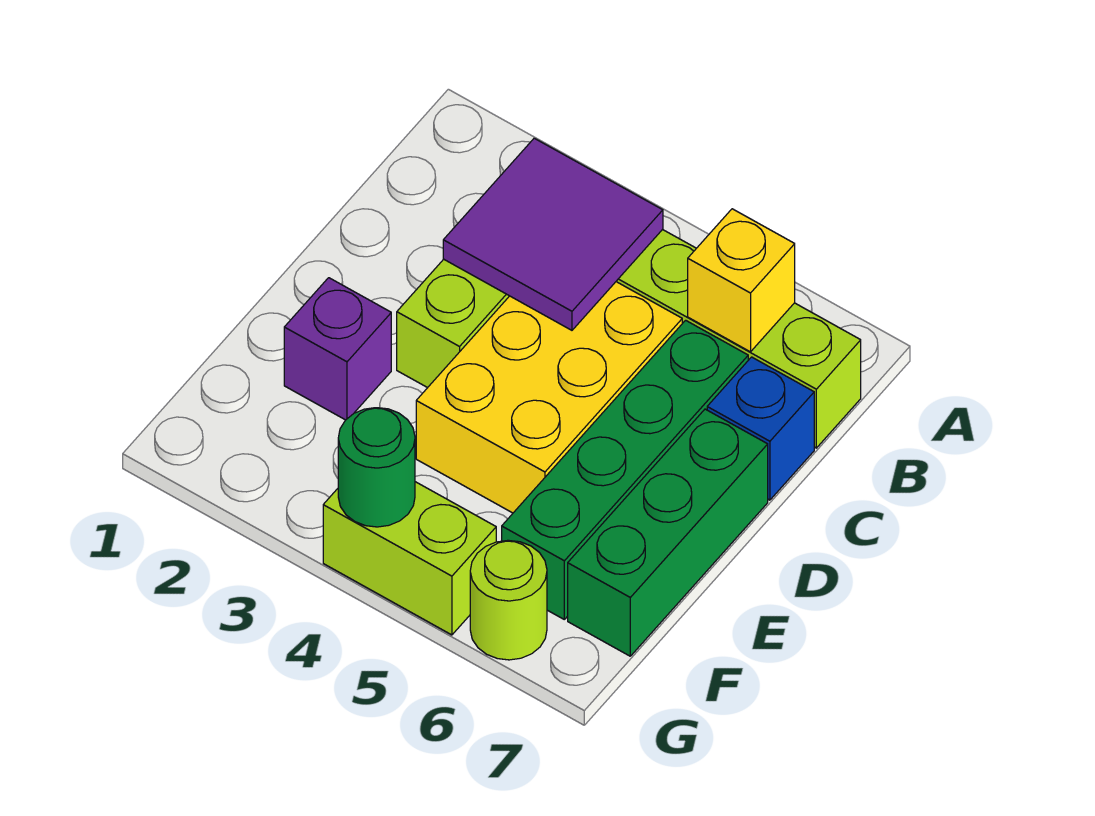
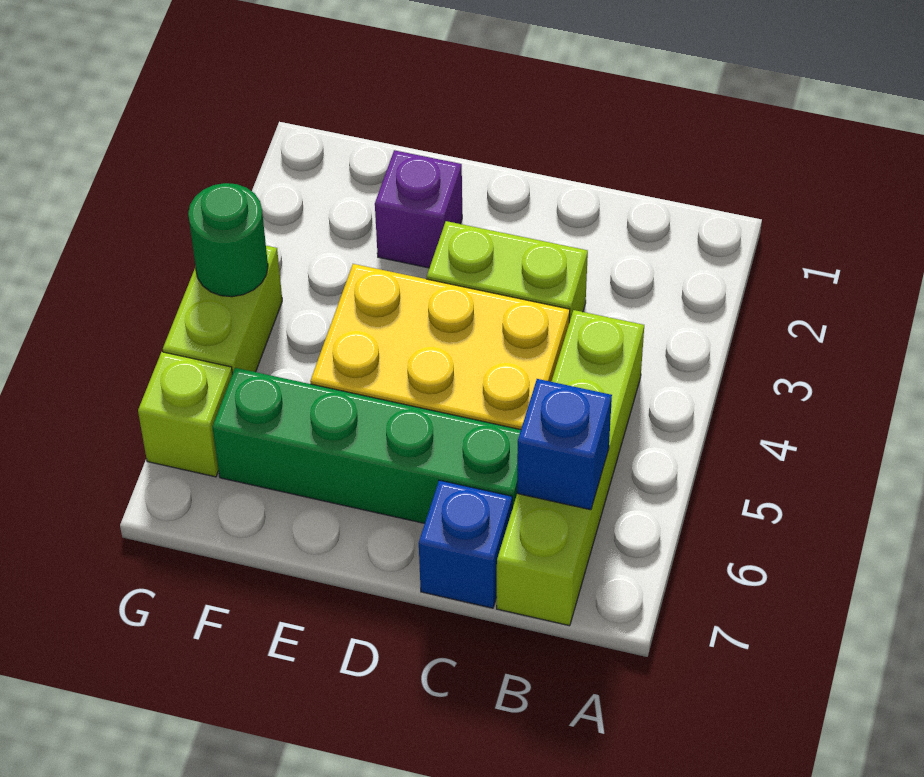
purple tile B3:C4 level 2 -> none
yellow brick B6 level 2 -> blue brick B6 level 2
green brick D7:F7 level 1 -> none
lime round brick G6 level 1 -> lime brick G6 level 1

